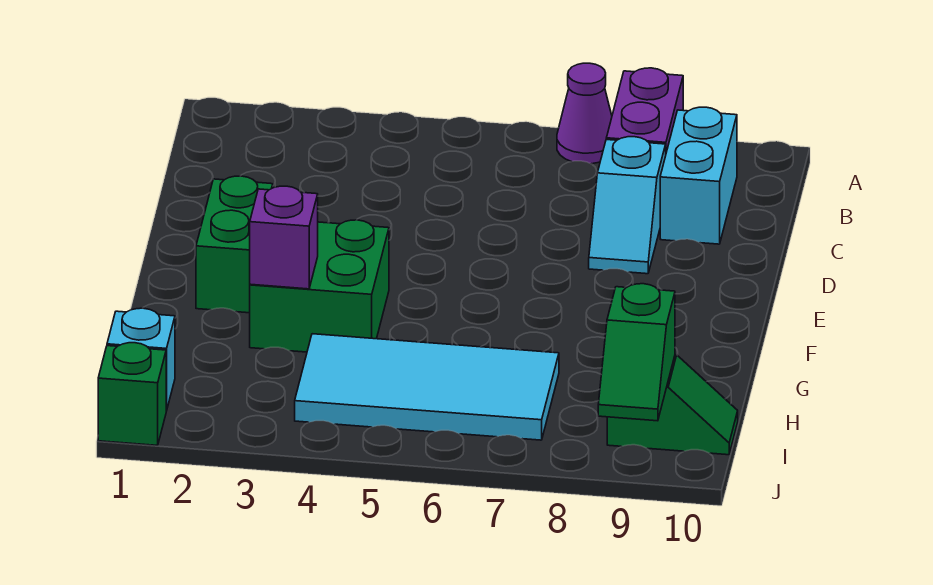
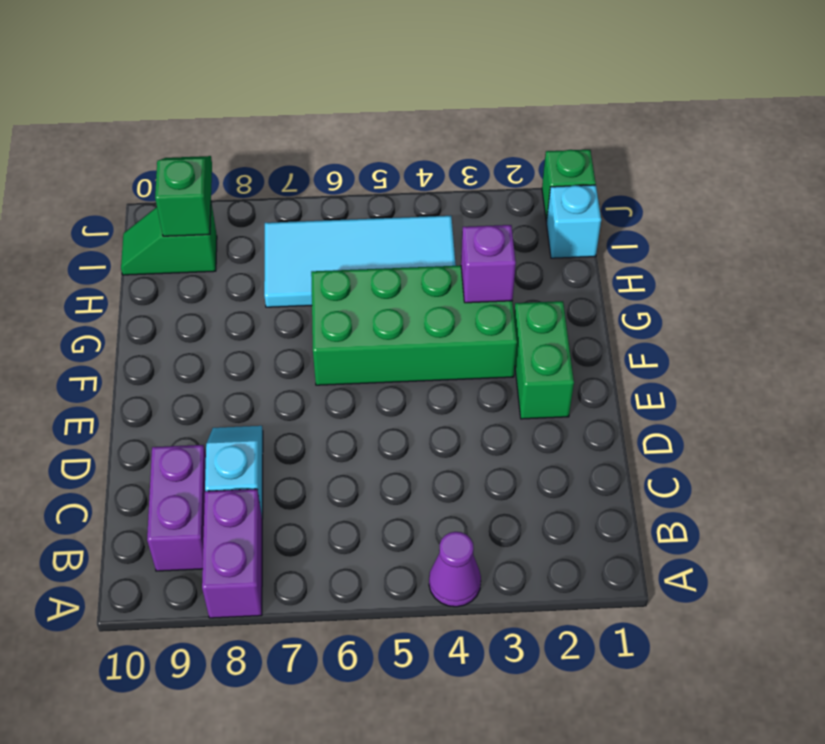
purple cone A7 level 1 -> purple cone A4 level 1
cyan brick B9:C9 level 1 -> purple brick B9:C9 level 1
green brick F3:G4 level 1 -> green brick F3:G6 level 1

